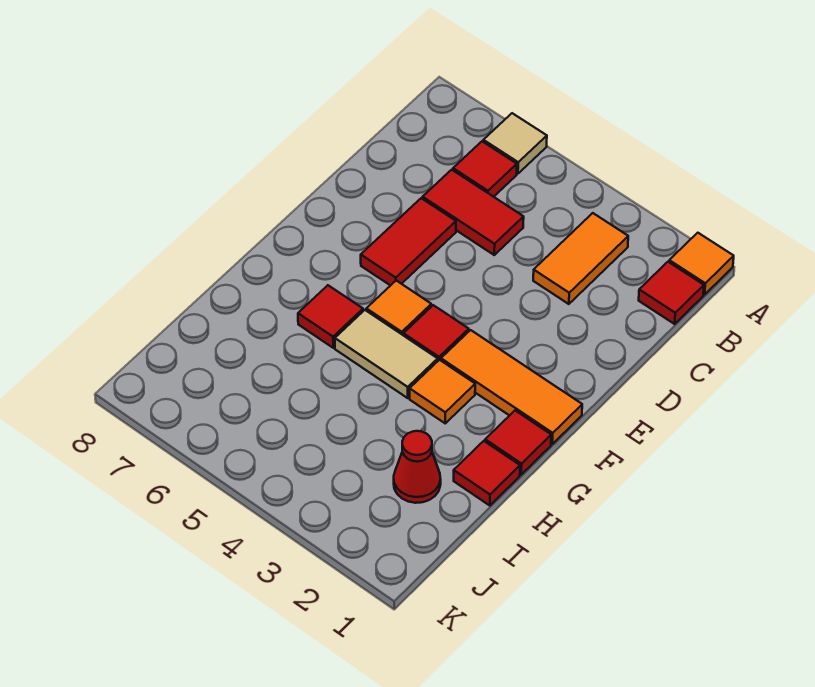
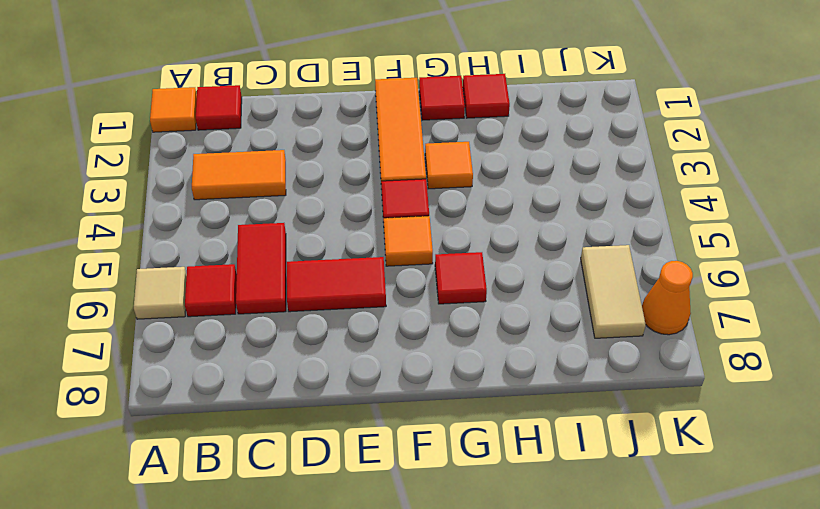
tan tile G4:G5 level 1 -> tan tile J6:J7 level 1
red cone I2 level 1 -> none
none -> orange cone K7 level 1

